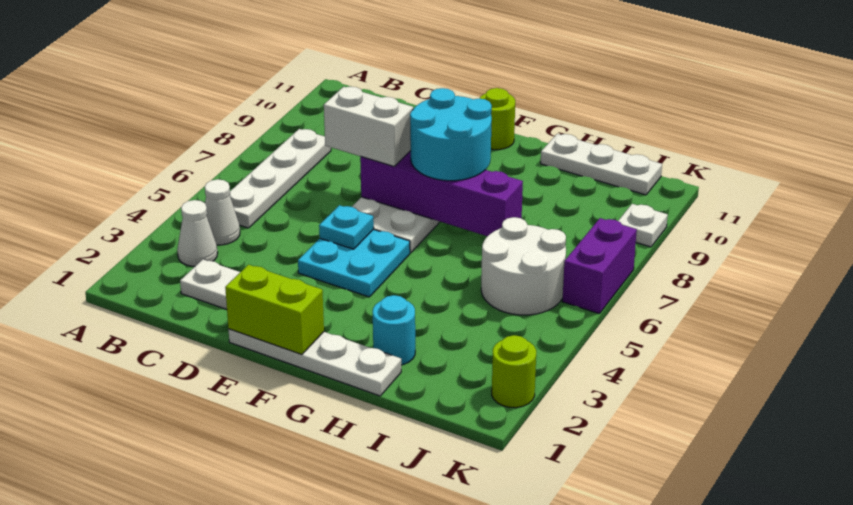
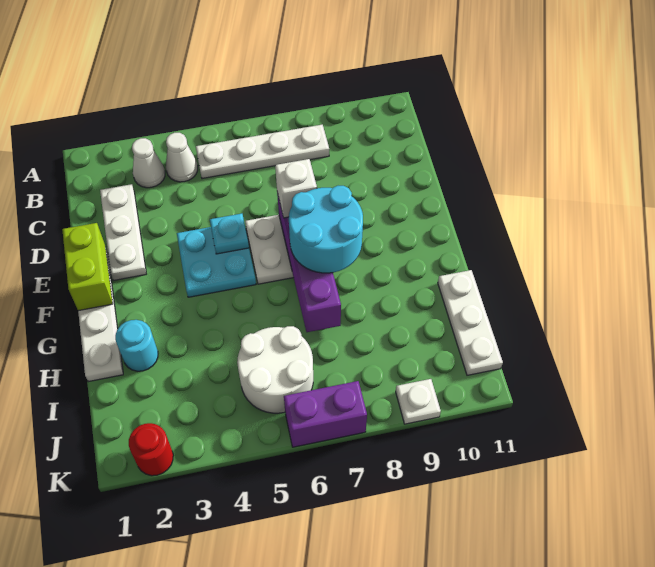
white brick D7:E7 level 3 -> white brick E7 level 3
lime round brick F11 level 1 -> none
lime round brick K2 level 1 -> red round brick K2 level 1

